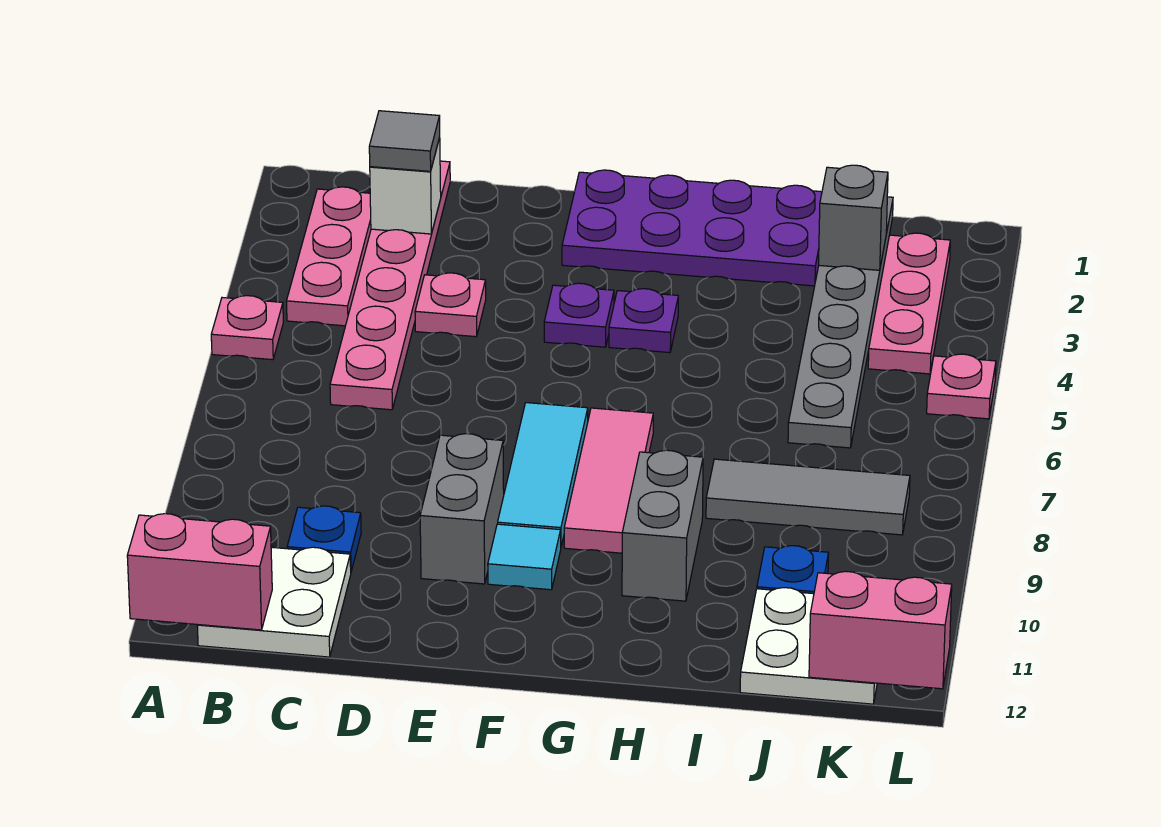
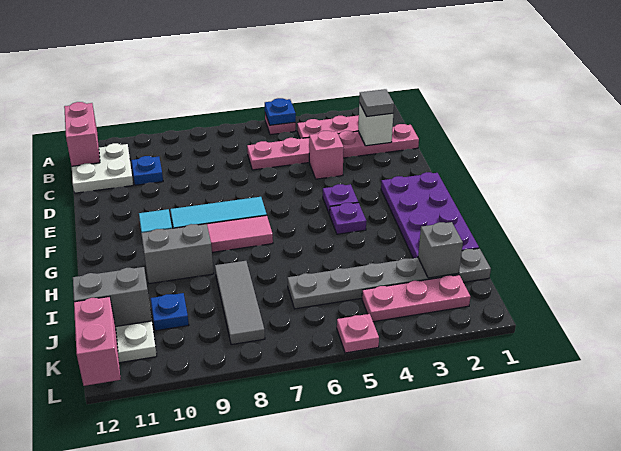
none -> blue plate A5 level 2
pink plate D4 level 1 -> pink brick D4 level 1
grey brick E9:E10 level 1 -> grey brick J11:J12 level 2

